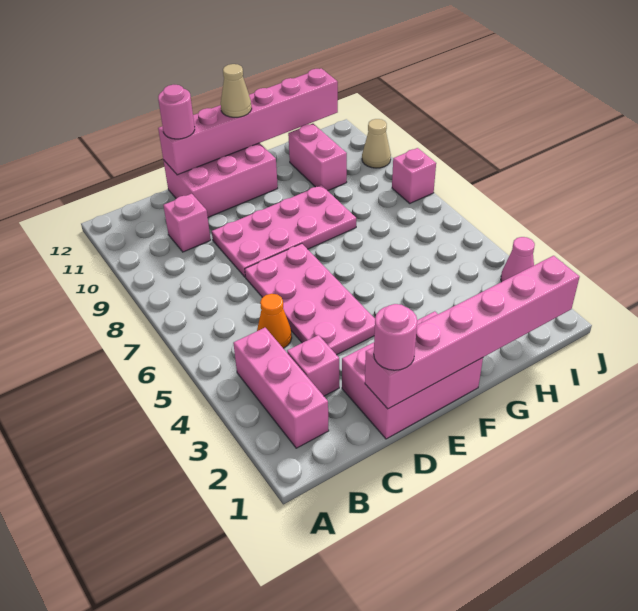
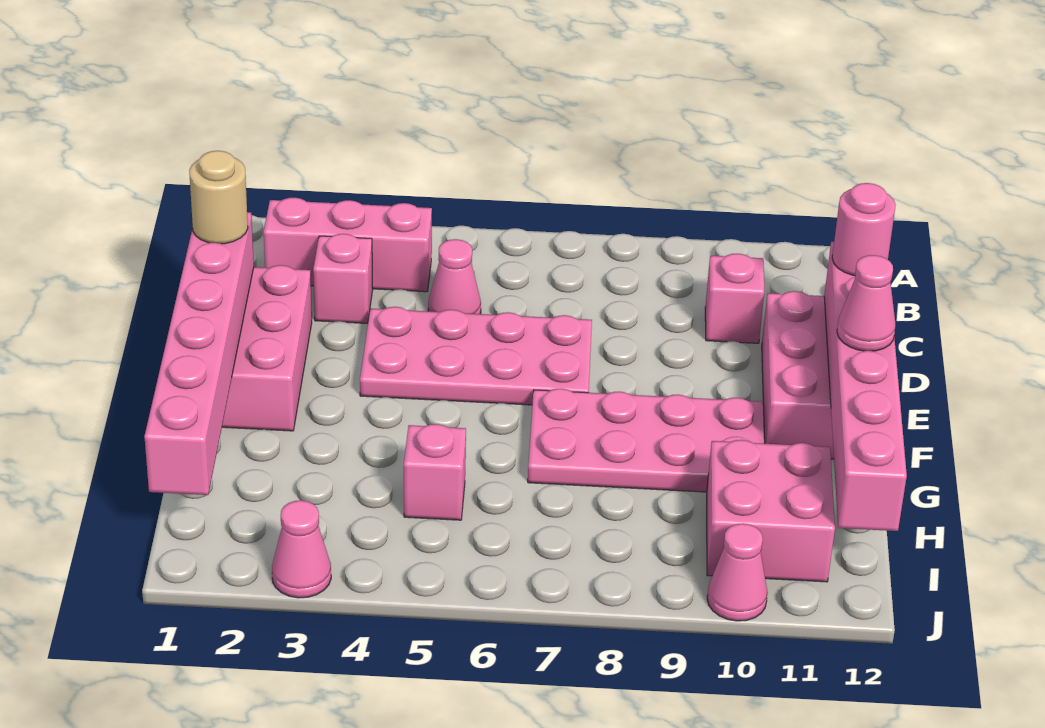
orange cone C5 level 1 -> pink cone C5 level 1
pink round brick D1 level 3 -> tan round brick D1 level 3
pink plate D8:G9 level 1 -> pink plate F7:G10 level 1
tan cone F12 level 3 -> pink cone F12 level 3
pink brick H10:H11 level 1 -> pink brick H10:I11 level 1
pink brick J8 level 1 -> pink brick H5 level 1
tan cone J10 level 1 -> pink cone J10 level 1

